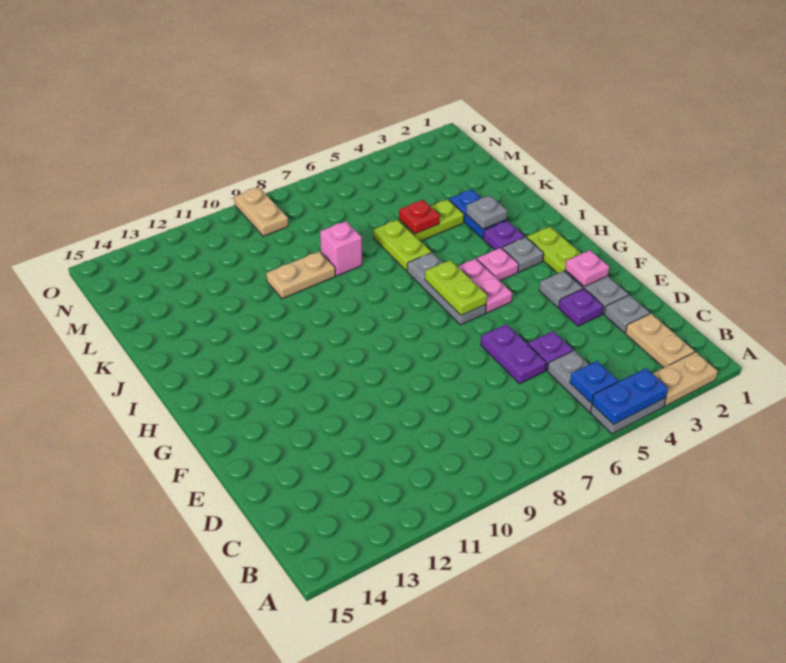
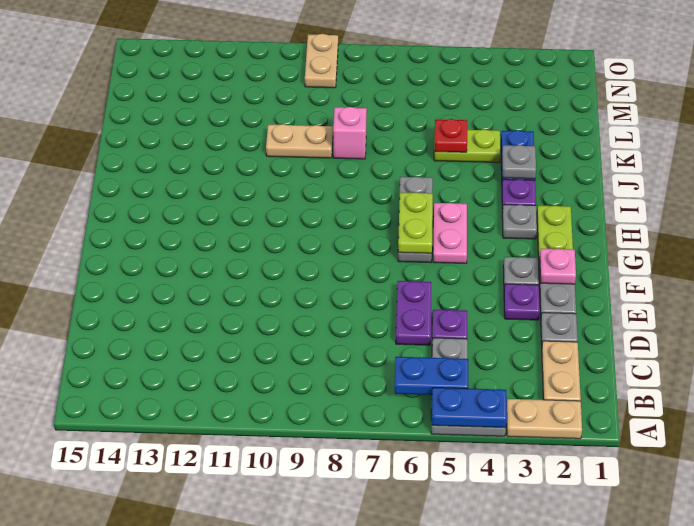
blue plate B5 level 2 -> blue plate B5:B6 level 2
pink plate H4 level 1 -> none
lime plate J6:K6 level 1 -> none

